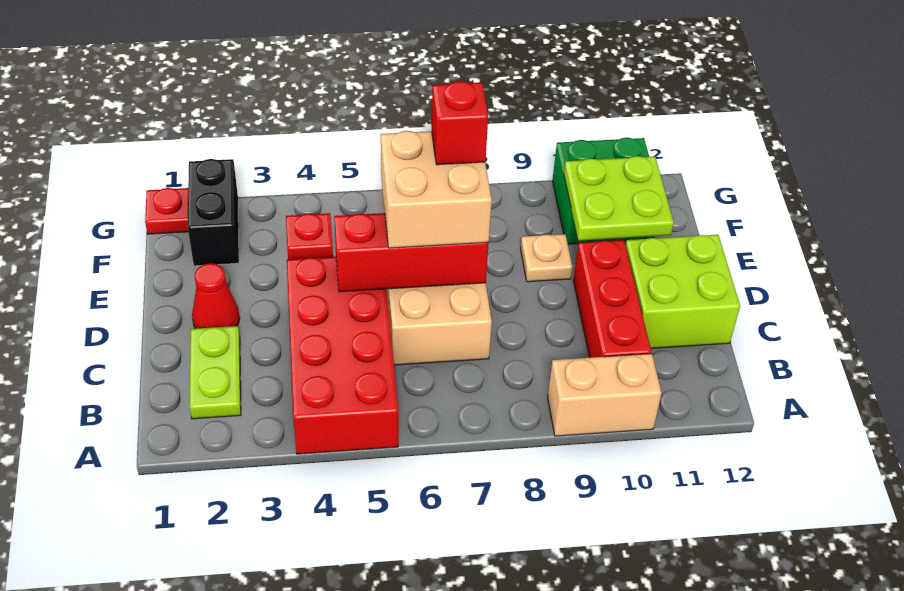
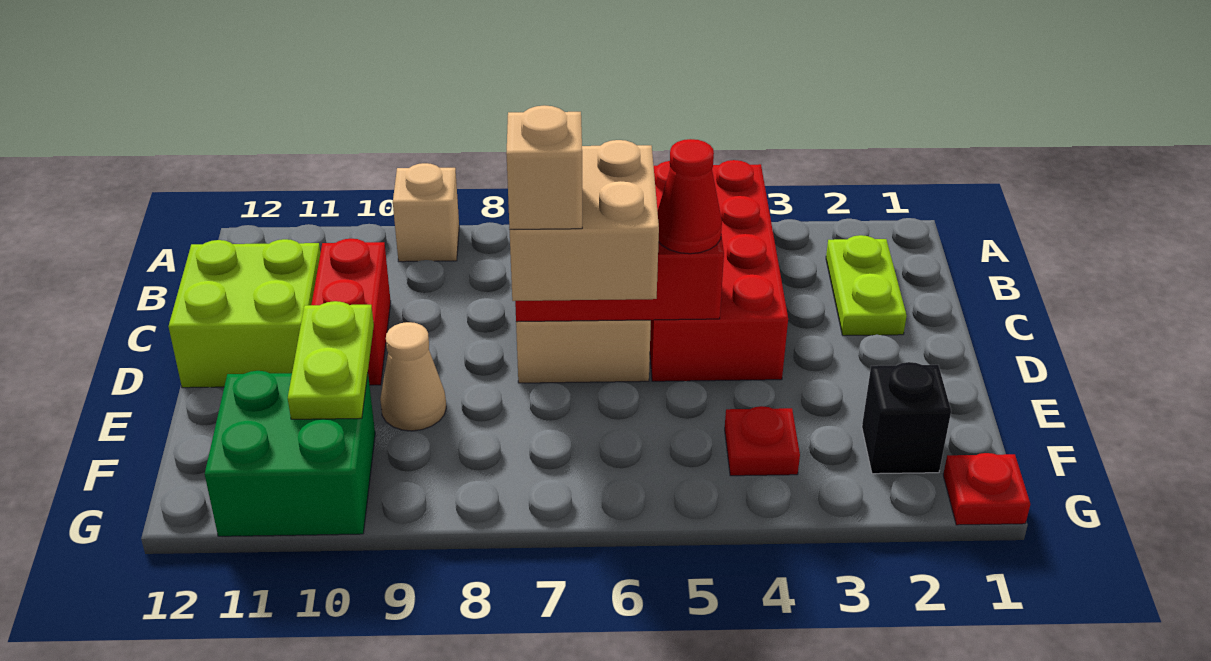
tan brick A9:A10 level 1 -> tan brick A9 level 1
red brick B10:D10 level 1 -> red brick C10:D10 level 1
red cone D2 level 1 -> red cone D5 level 3
red brick E7 level 4 -> tan brick E7 level 4
tan plate E9 level 1 -> tan cone E9 level 1
lime plate E10:F11 level 2 -> lime plate E10:F10 level 2
black brick F2:G2 level 1 -> black brick F2 level 1

